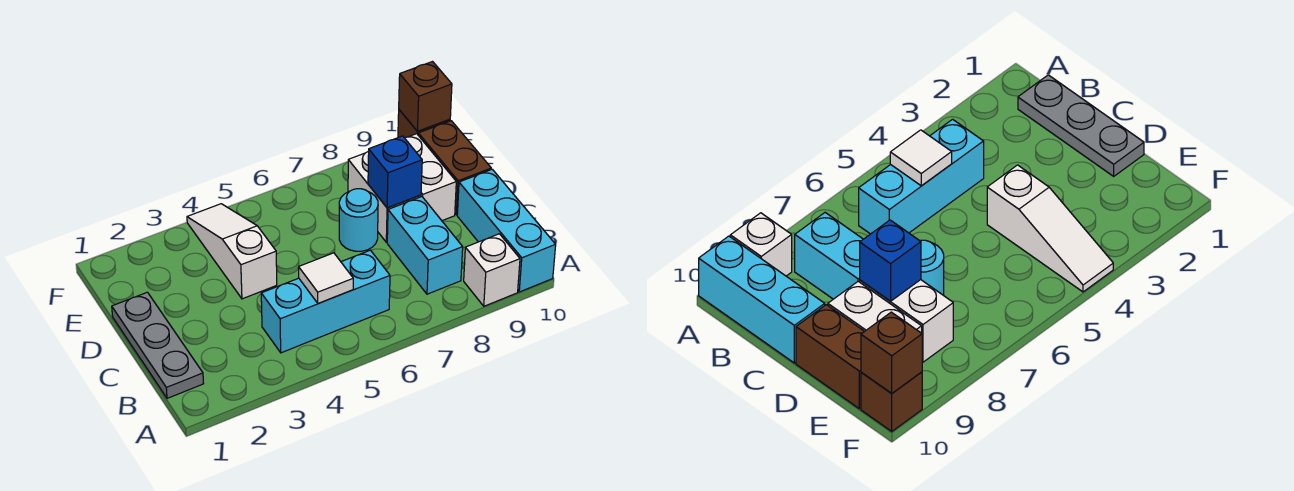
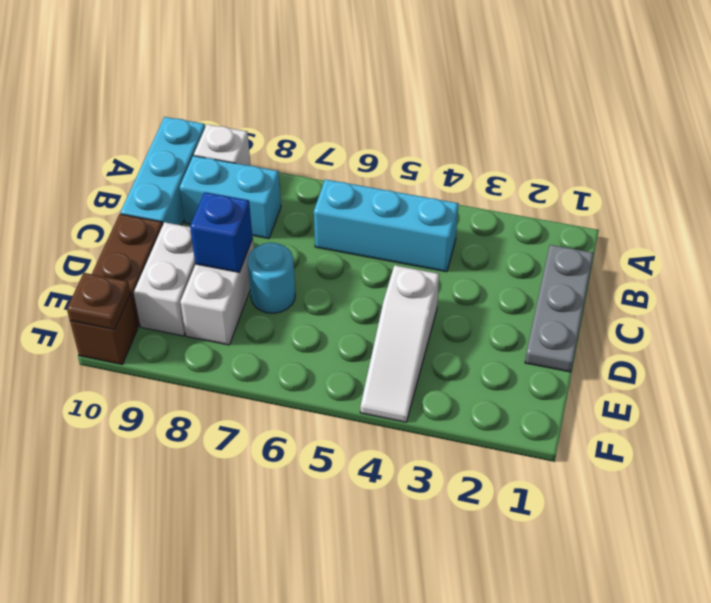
white tile B5 level 2 -> none
cyan brick B8:C8 level 1 -> cyan brick B8:B9 level 1
brown brick F10 level 2 -> brown plate F10 level 2

